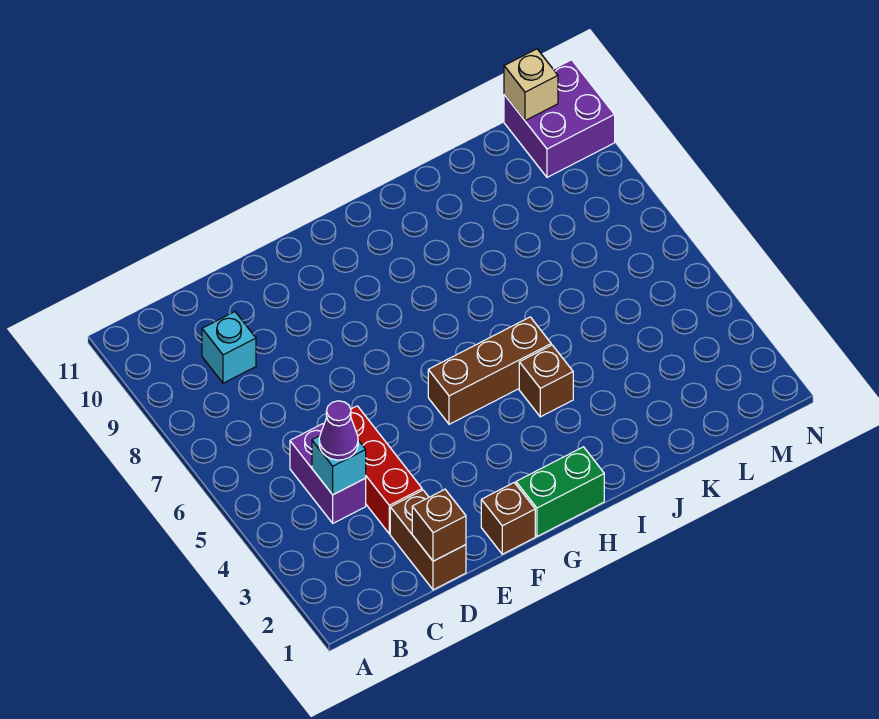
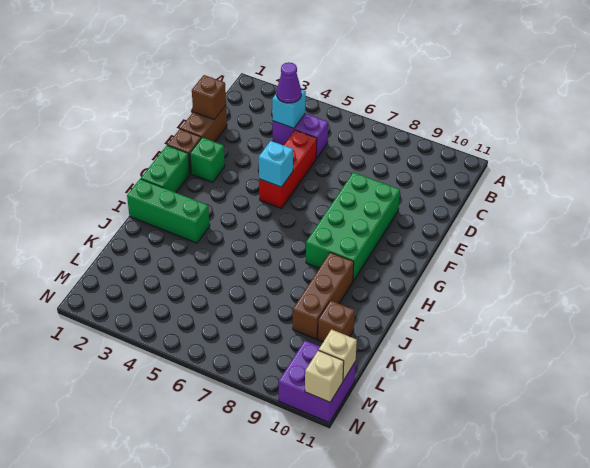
cyan brick C9 level 1 -> cyan brick F5 level 2
brown brick D1:D2 level 1 -> brown brick D1:E1 level 1
red brick D3:D5 level 1 -> red brick D5:F5 level 1
none -> green brick E8:H9 level 1
none -> green brick F2 level 1
brown brick G5:I5 level 1 -> brown brick I9:K9 level 1
none -> green brick I1:I3 level 1
brown brick I4 level 1 -> brown brick K10 level 1
none -> tan brick N11 level 2

